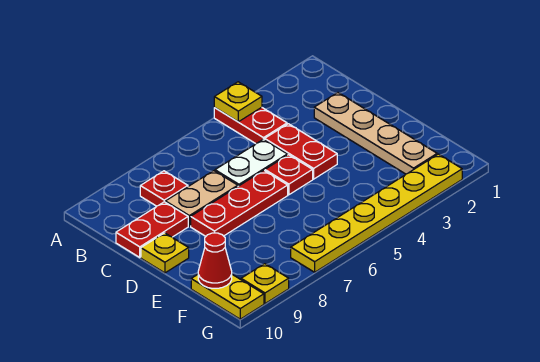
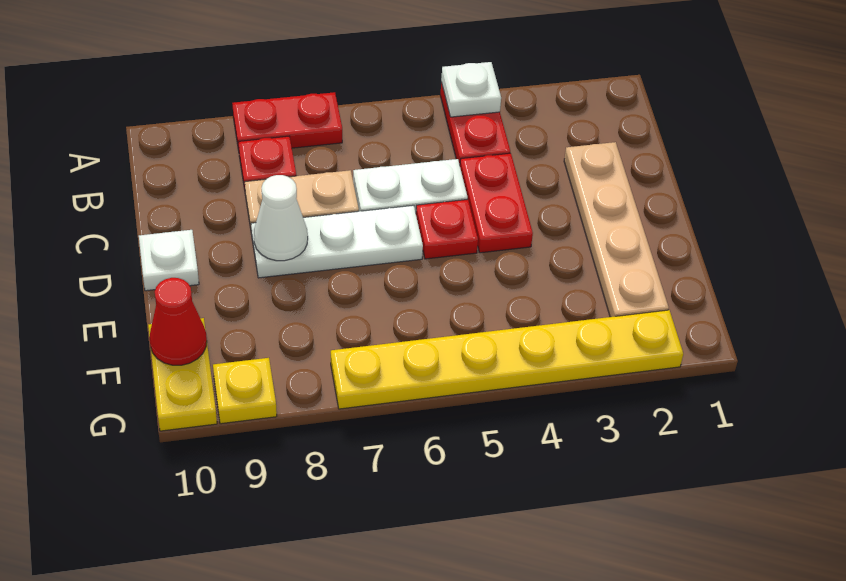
yellow plate A4 level 2 -> white plate A4 level 2
red plate C9:C10 level 1 -> red plate A7:A8 level 1
red plate D6:D8 level 1 -> white plate D6:D8 level 1
none -> white cone D8 level 2
yellow plate D10 level 1 -> white plate D10 level 1

